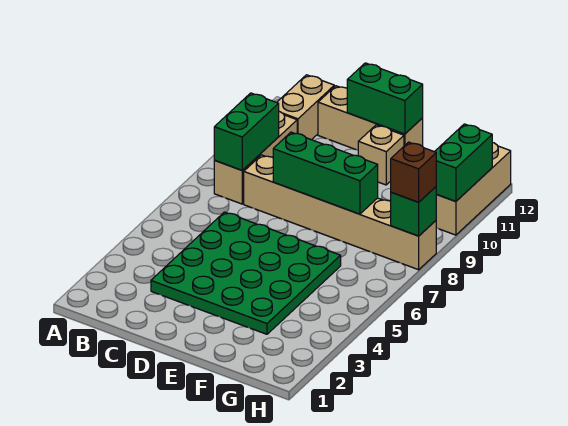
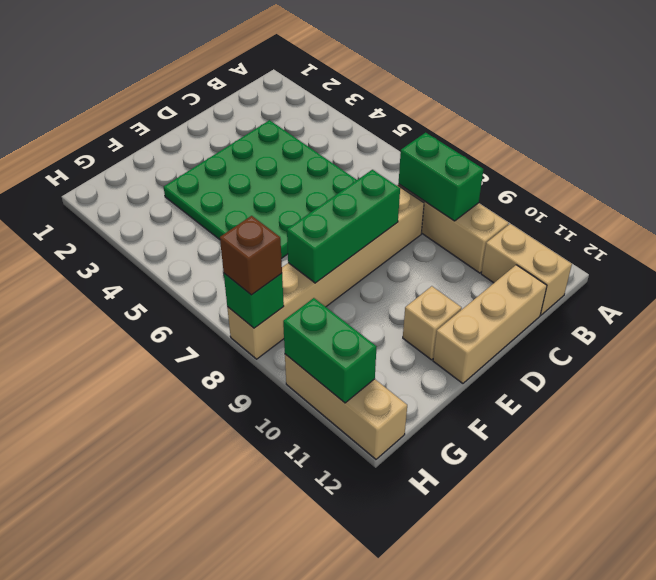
green brick D12:E12 level 2 -> none

